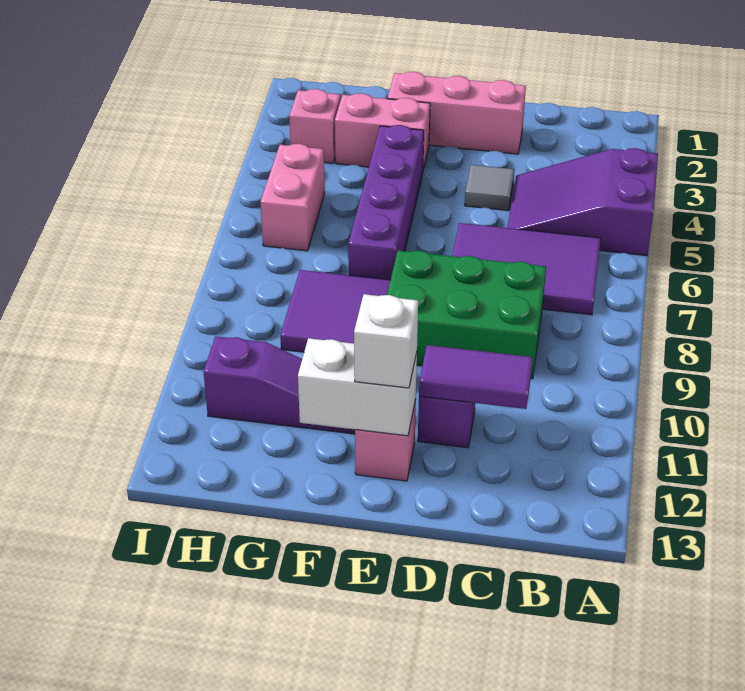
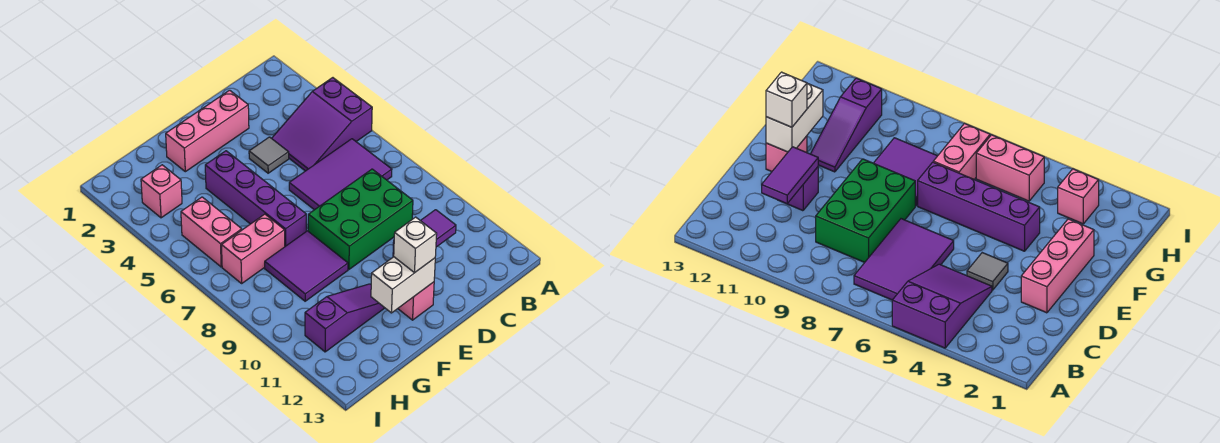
pink brick F3:G3 level 1 -> pink brick G7:H7 level 1

